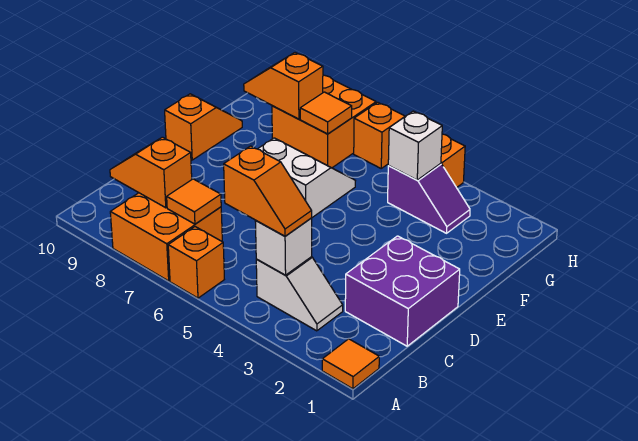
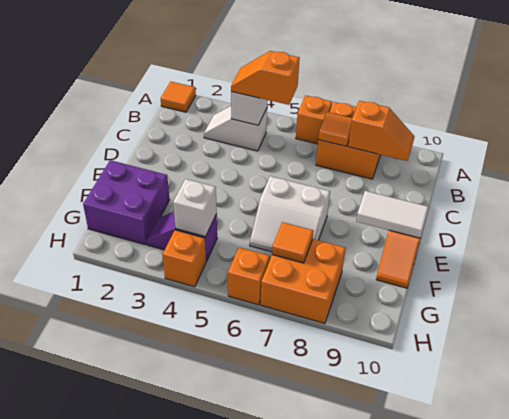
purple brick C1:D2 level 1 -> purple brick F1:G2 level 1
none -> white tile E9:E10 level 2
orange slope G8:G9 level 2 top 8 -> none

